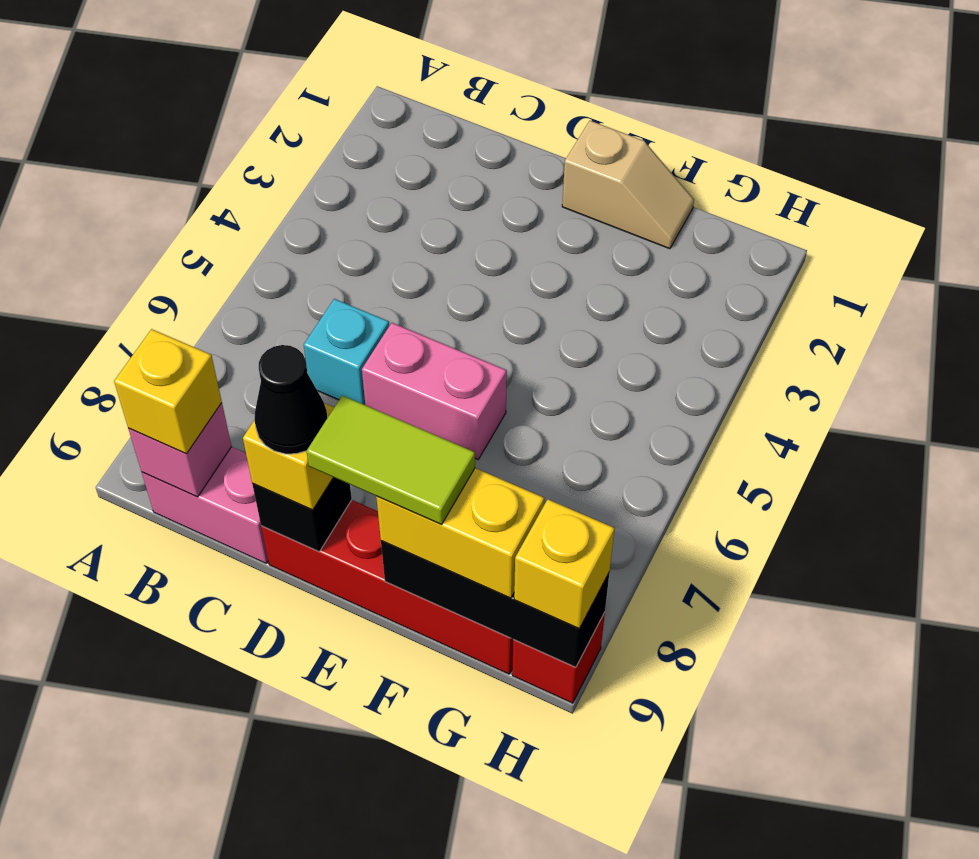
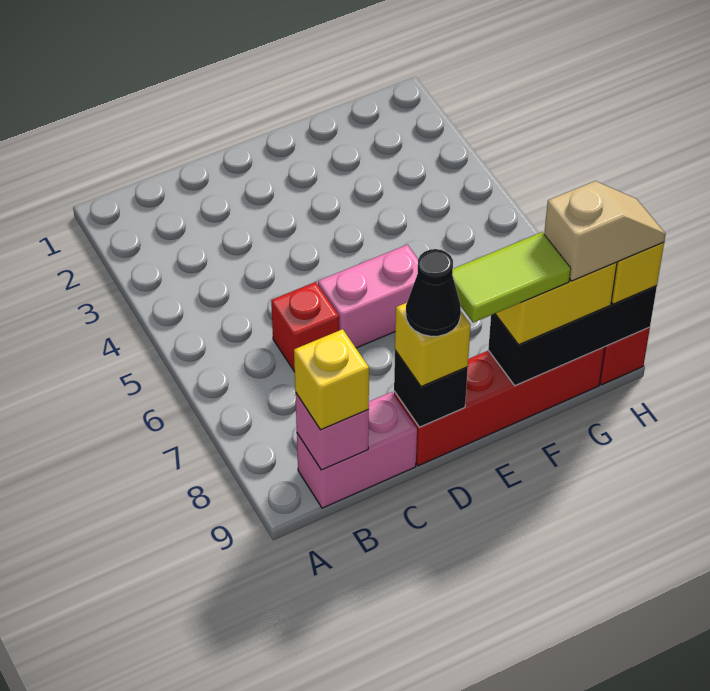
cyan brick C6 level 1 -> red brick C6 level 1
tan slope E1:F1 level 1 top E -> tan slope G9:H9 level 4 top G

